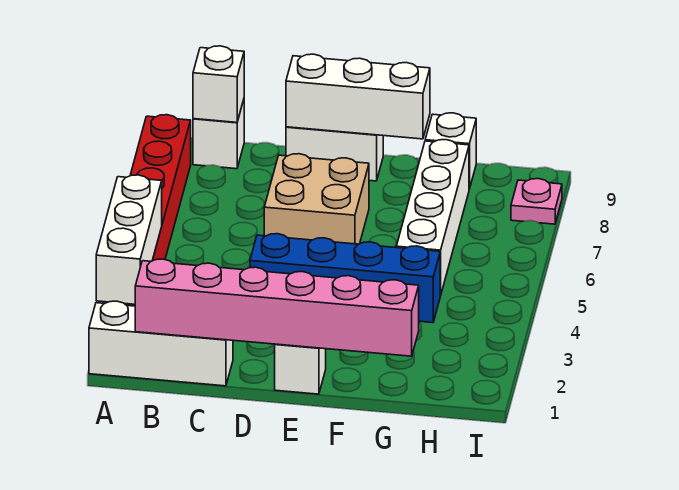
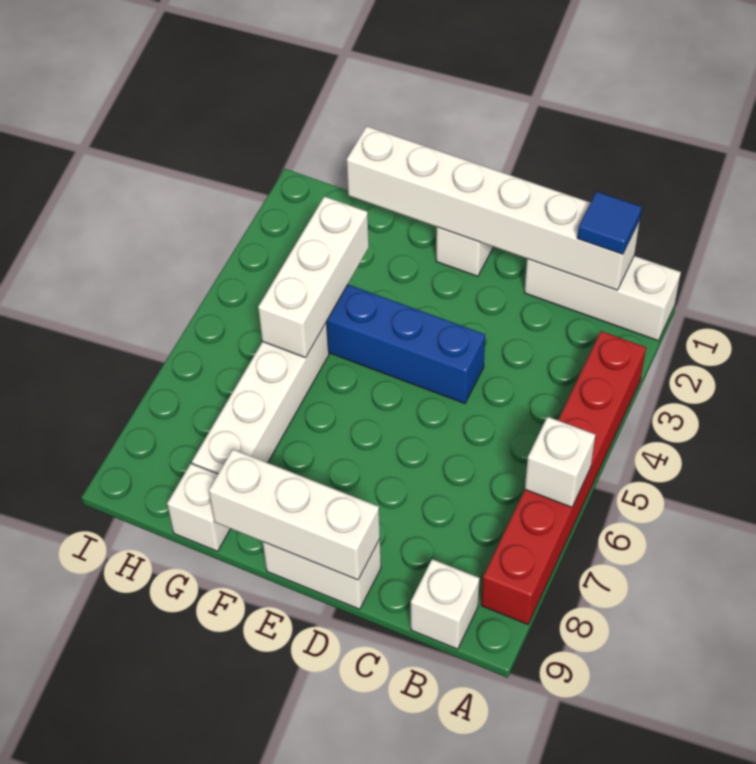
white brick A2:A4 level 2 -> white brick G3:G5 level 2
pink brick B1:G1 level 2 -> white brick B1:G1 level 2
none -> blue tile B1 level 3
white brick B9 level 2 -> white brick A6 level 2
tan brick D6:E7 level 1 -> none
pink plate I8 level 1 -> none

